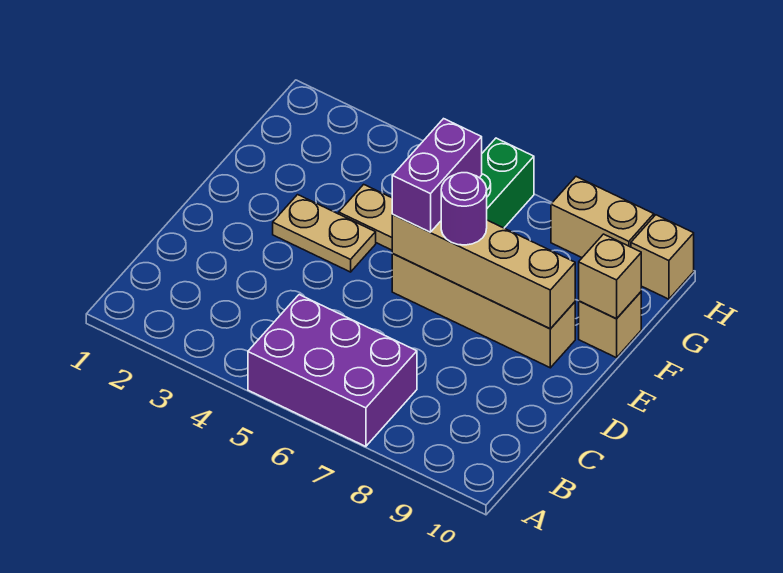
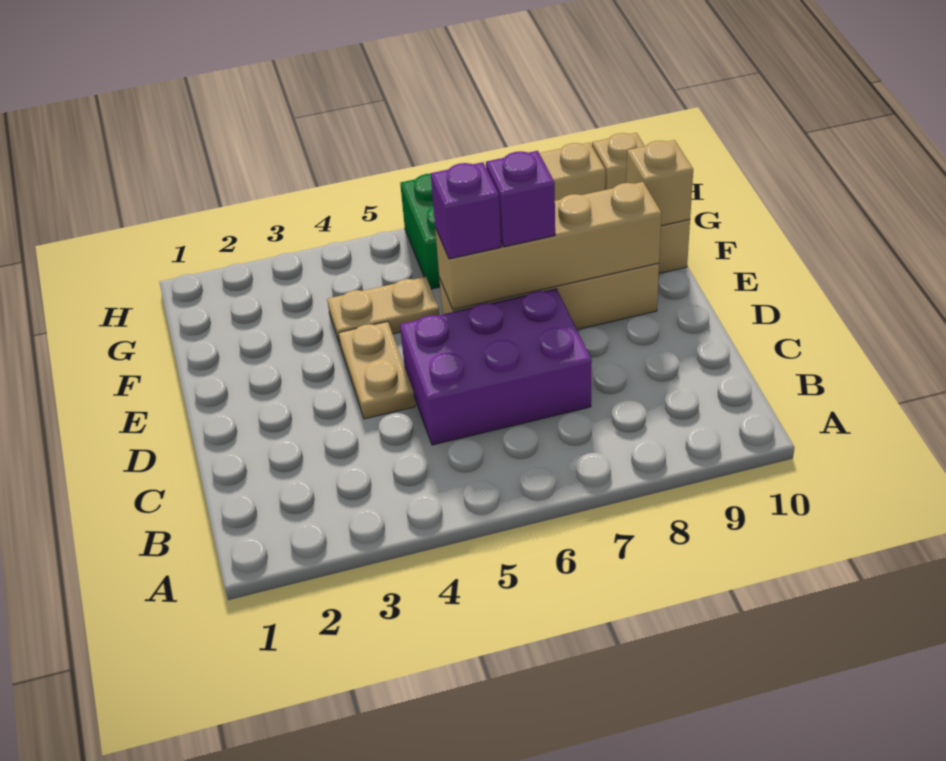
purple brick A5:B7 level 1 -> purple brick C5:D7 level 1
tan plate E3:E4 level 1 -> tan plate D4:E4 level 1
purple brick E6:F6 level 3 -> purple brick E6 level 3
purple round brick E7 level 3 -> purple brick E7 level 3

